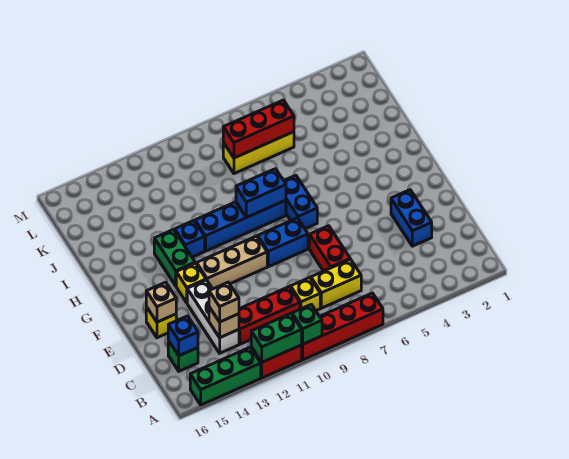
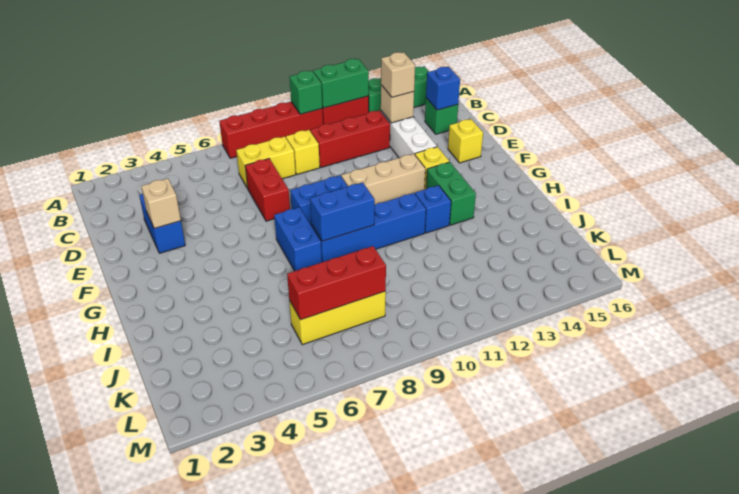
tan brick E15 level 2 -> tan brick E3 level 2

